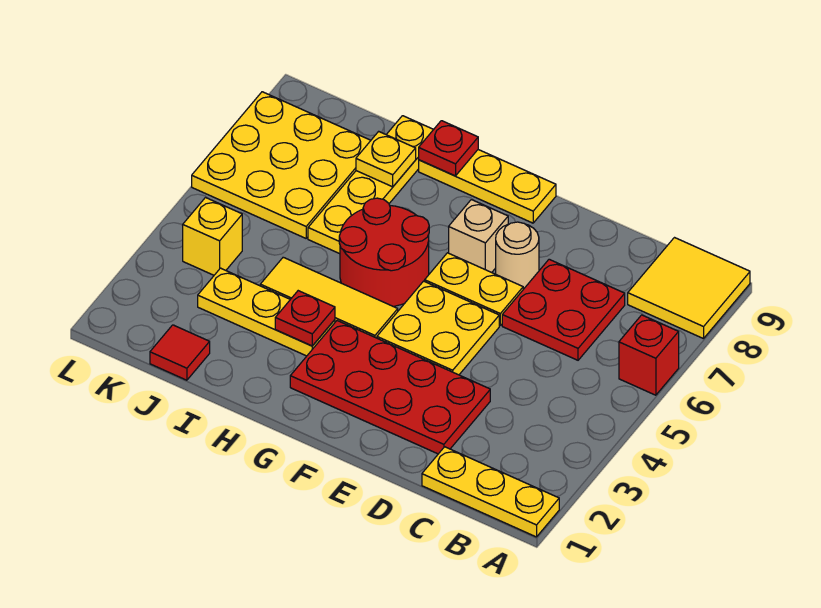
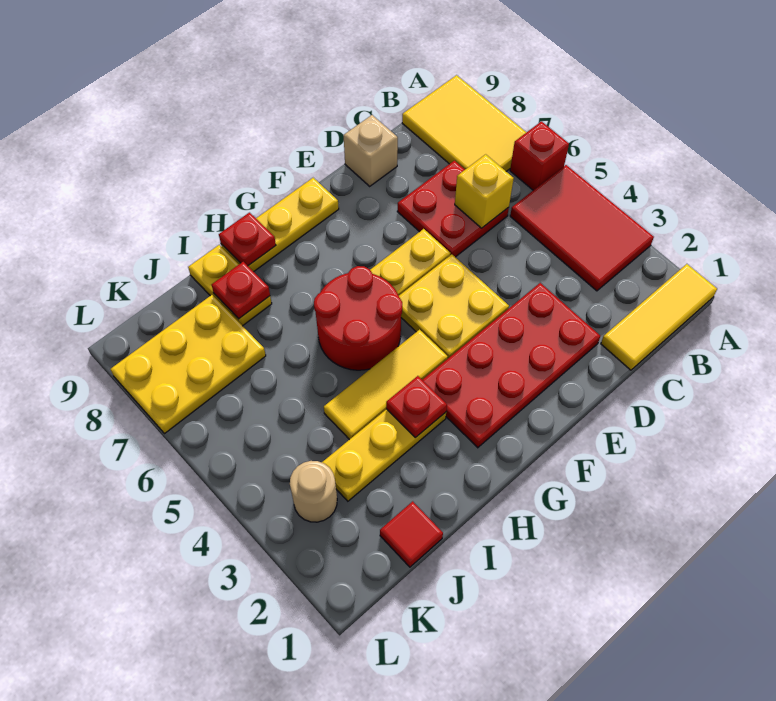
yellow plate A1:C1 level 1 -> yellow tile A1:C1 level 1
none -> red tile A3:B5 level 1
yellow tile A8:B9 level 1 -> yellow tile A7:B9 level 1
tan round brick E7 level 1 -> tan round brick K3 level 1
tan brick F7 level 1 -> tan brick D9 level 1
yellow plate I6:I9 level 1 -> yellow plate I8:I9 level 1
yellow plate I8 level 2 -> red plate I8 level 2
yellow plate J6:L8 level 1 -> yellow plate J7:L8 level 1
yellow brick K4 level 1 -> yellow brick C6 level 2

